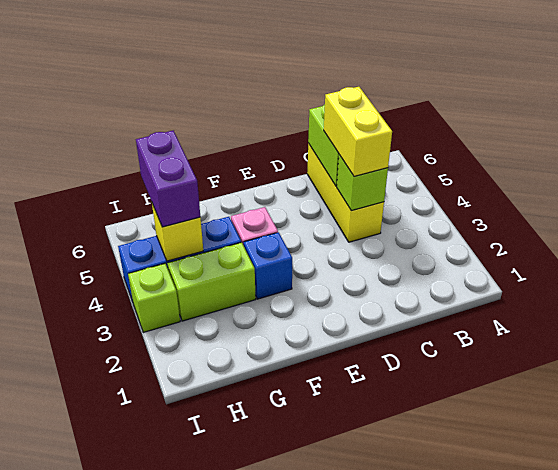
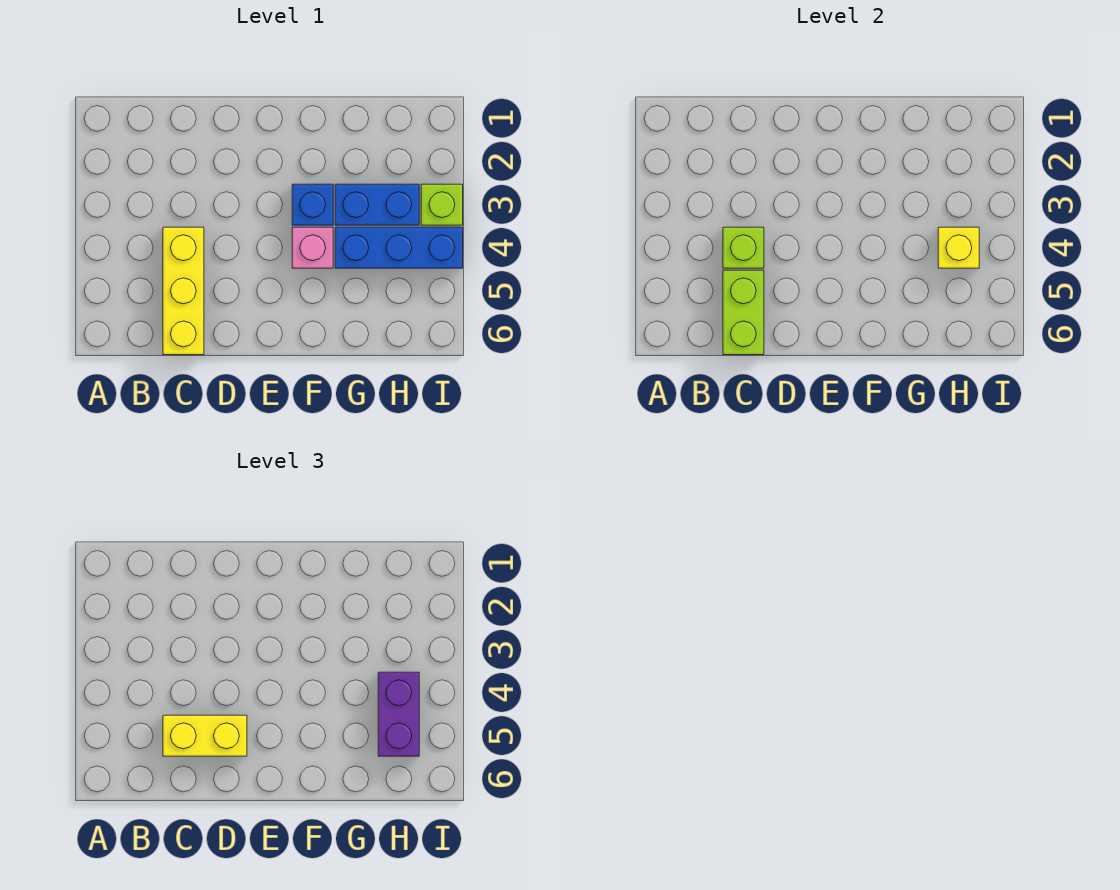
yellow brick C4:C5 level 3 -> yellow brick C5:D5 level 3
lime brick G3:H3 level 1 -> blue brick G3:H3 level 1

